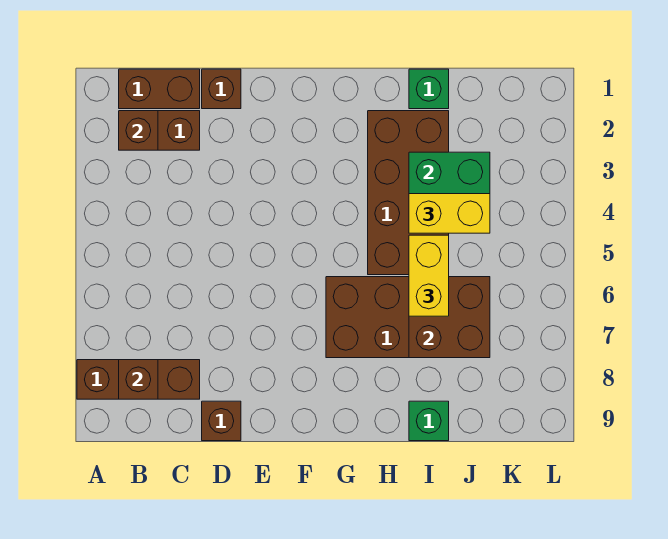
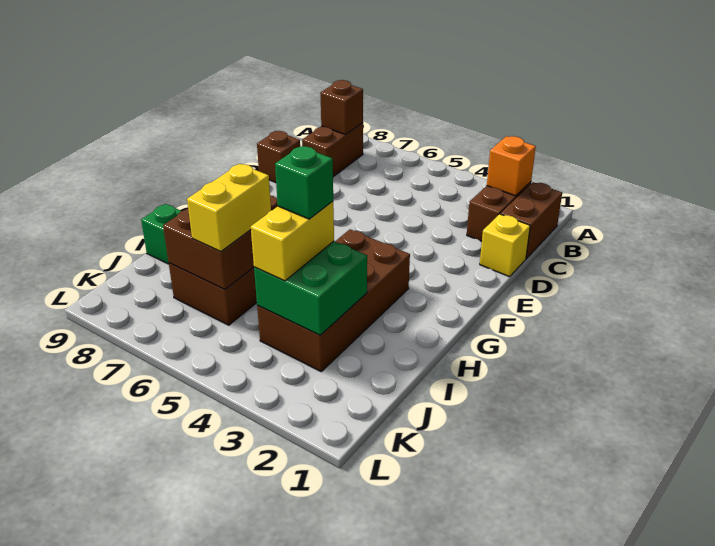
brown brick A8:C8 level 1 -> brown brick B8:C8 level 1
brown brick B2 level 2 -> orange brick B2 level 2
brown brick D1 level 1 -> yellow brick D1 level 1
brown brick H2:I5 level 1 -> brown brick G3:J4 level 1
green brick I1 level 1 -> green brick I4 level 4
yellow brick I5:I6 level 3 -> yellow brick I6:J6 level 3

